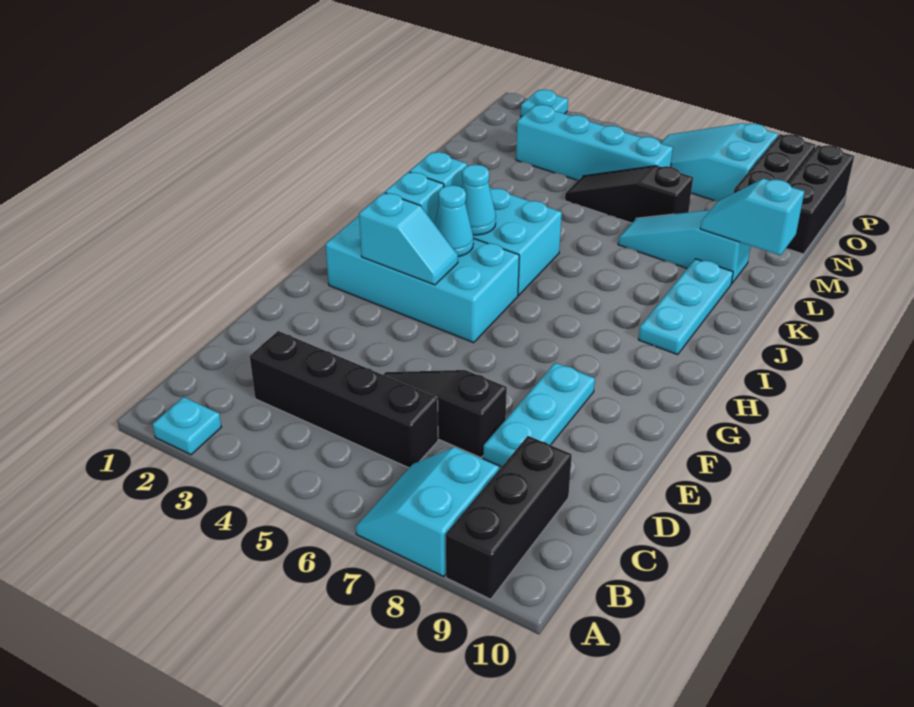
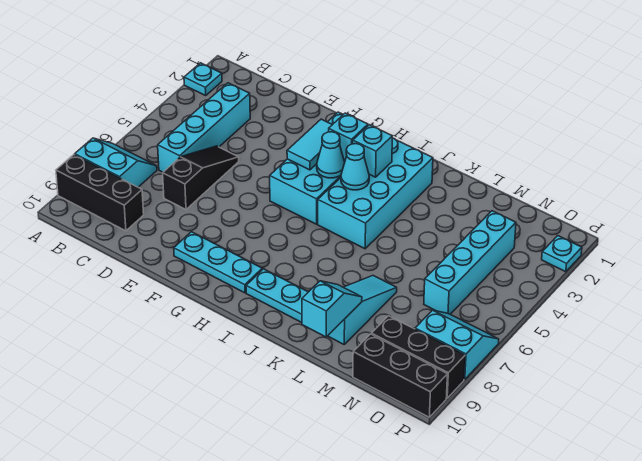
black brick C3:C6 level 1 -> cyan brick C3:C6 level 1
cyan plate D8:F8 level 1 -> cyan plate F9:H9 level 1
cyan slope G3:G4 level 2 top 3 -> cyan tile G3:G4 level 2
black slope M5:M7 level 1 top 7 -> none
cyan slope O6:P8 level 1 top 8 -> cyan slope O7:P8 level 1 top 8

